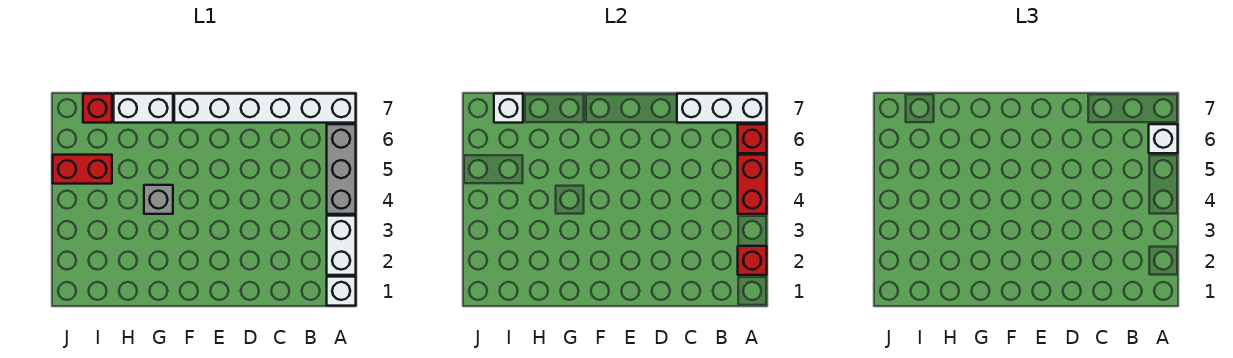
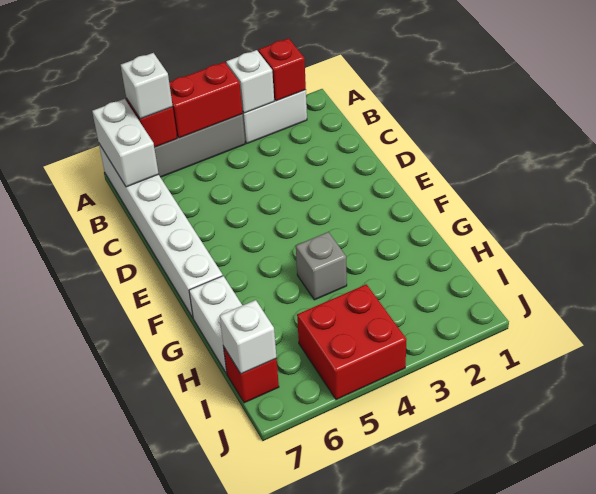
white brick A1 level 1 -> white brick A3 level 2
white brick A7:C7 level 2 -> white brick A7:B7 level 2
red brick I5:J5 level 1 -> red brick I4:J5 level 1

